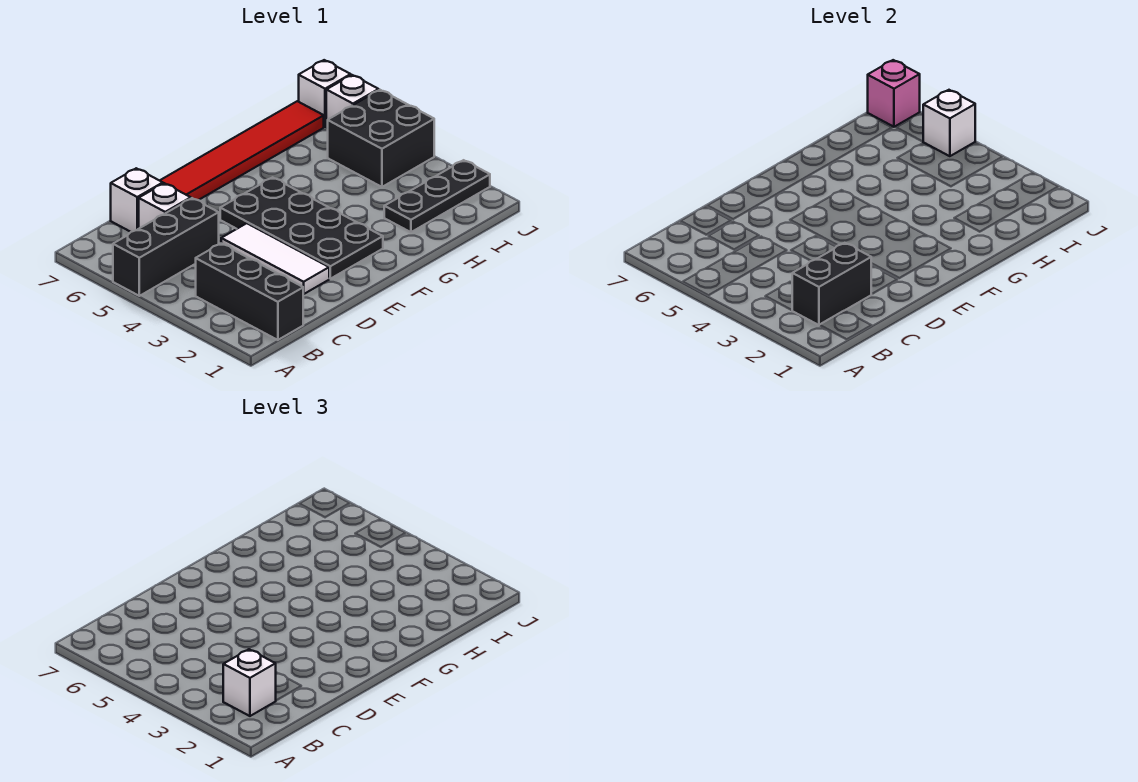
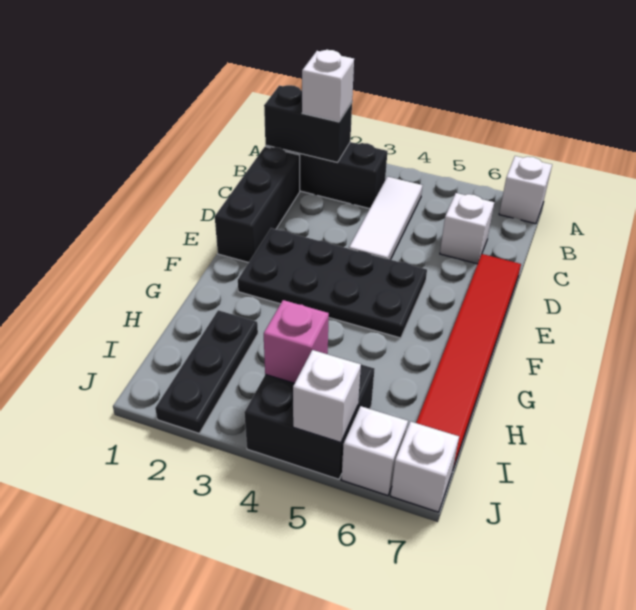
black brick A5:C5 level 1 -> black brick C1:E1 level 1
black brick B2:C2 level 2 -> black brick B1:B2 level 2
white brick C7 level 1 -> white brick A7 level 1
white tile D2:D4 level 1 -> white tile B4:D4 level 1
pink brick J7 level 2 -> pink brick I4 level 2

